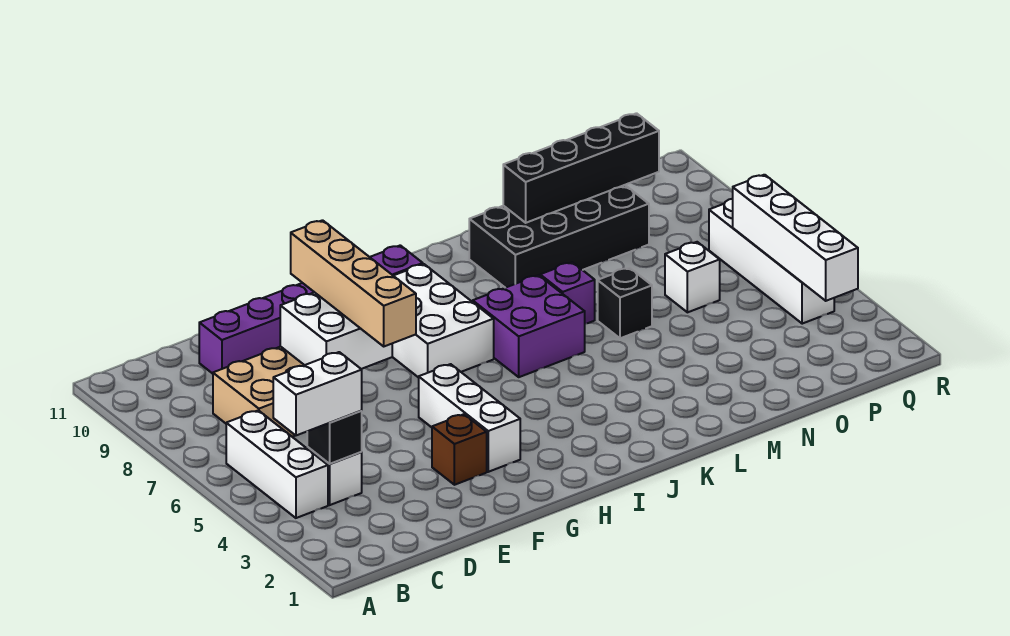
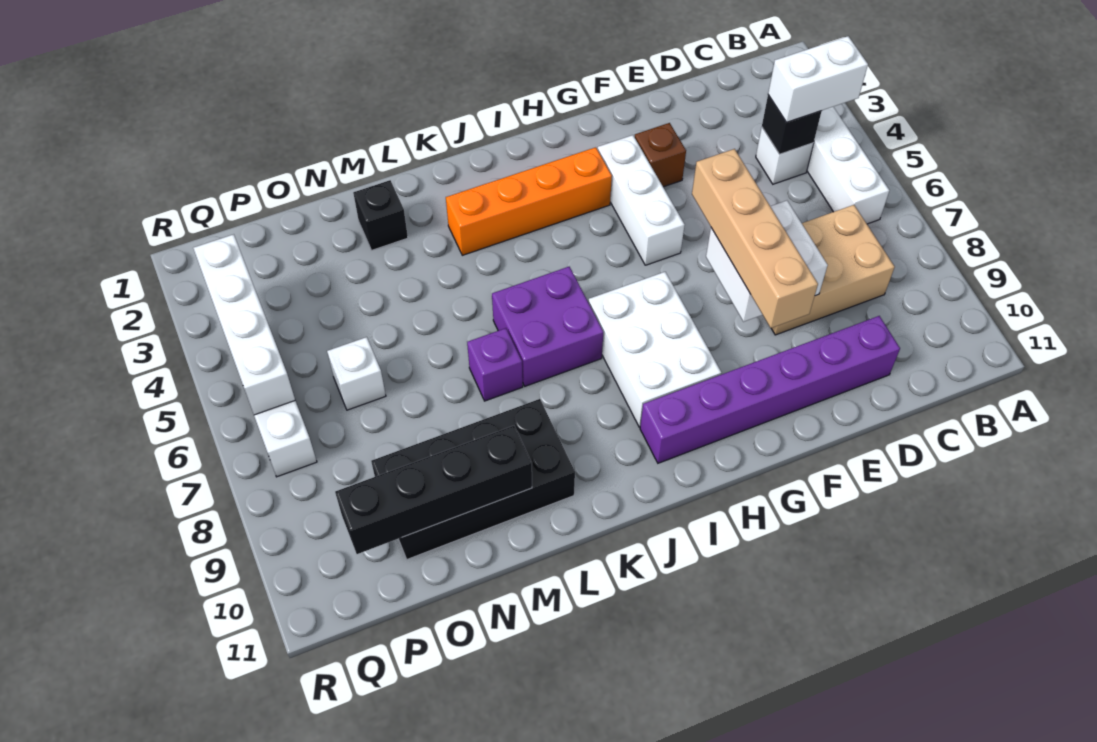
none -> orange brick H3:K3 level 1
black brick M6 level 1 -> black brick M2 level 1

